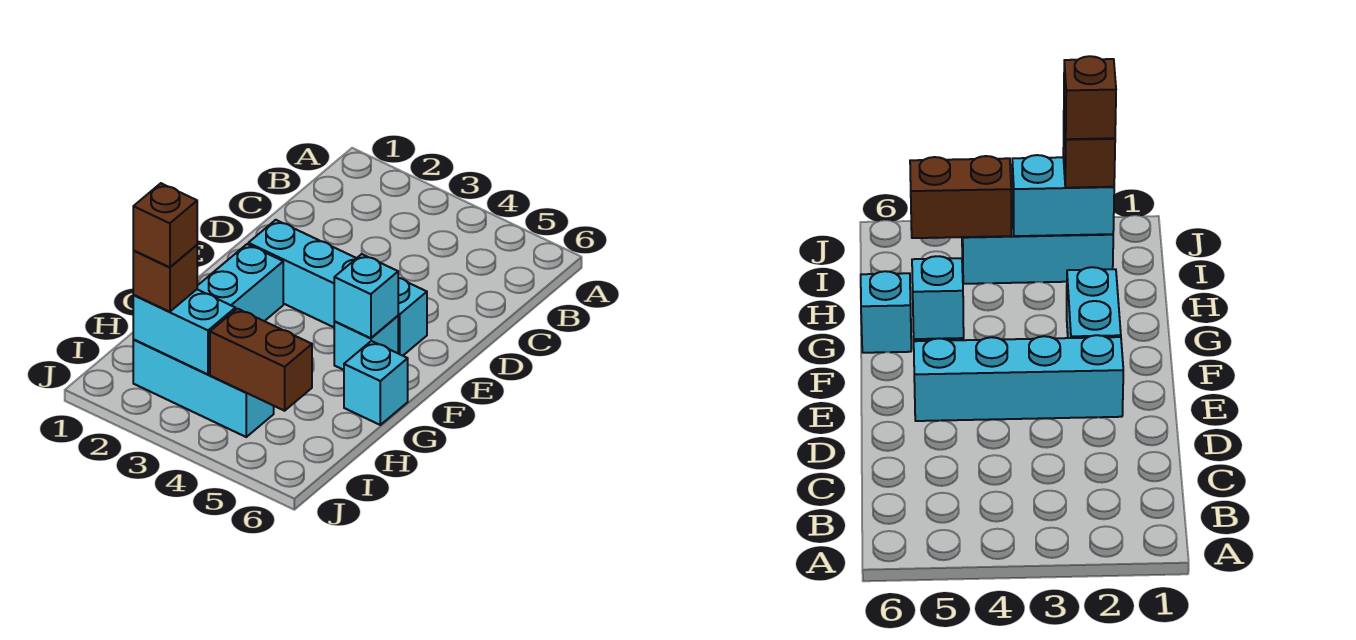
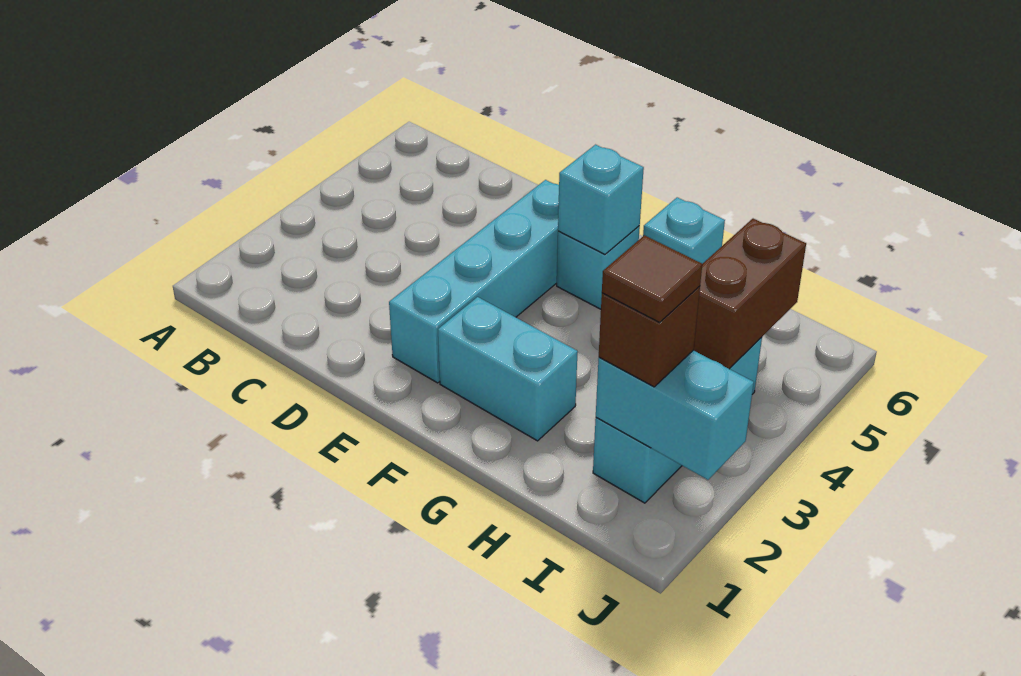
cyan brick I2:I3 level 2 -> cyan brick I2:J2 level 2
brown brick I2 level 4 -> brown tile I2 level 4

